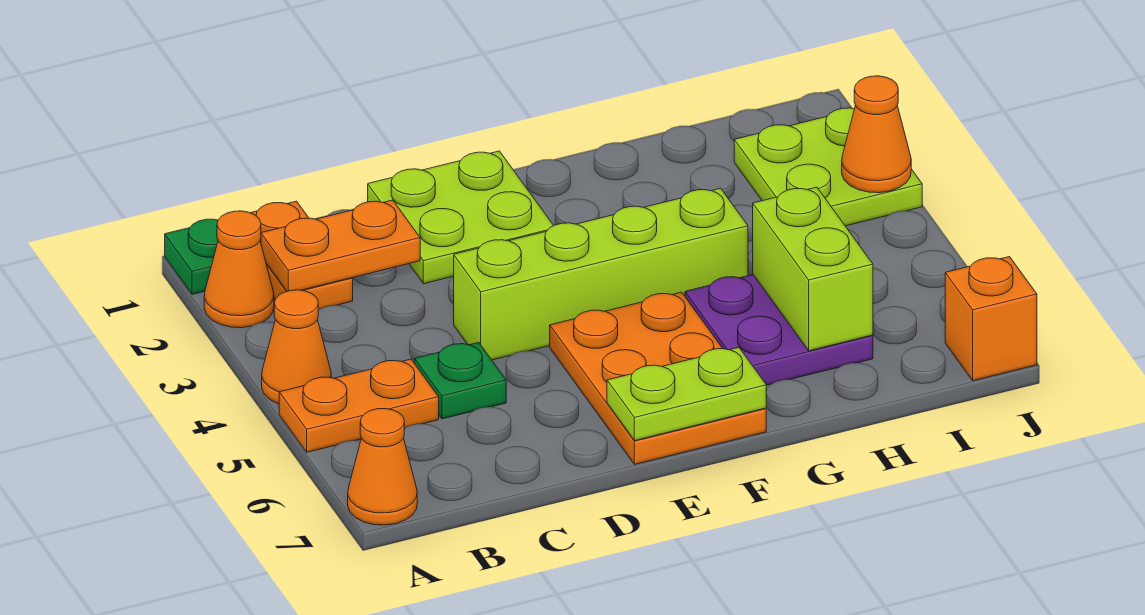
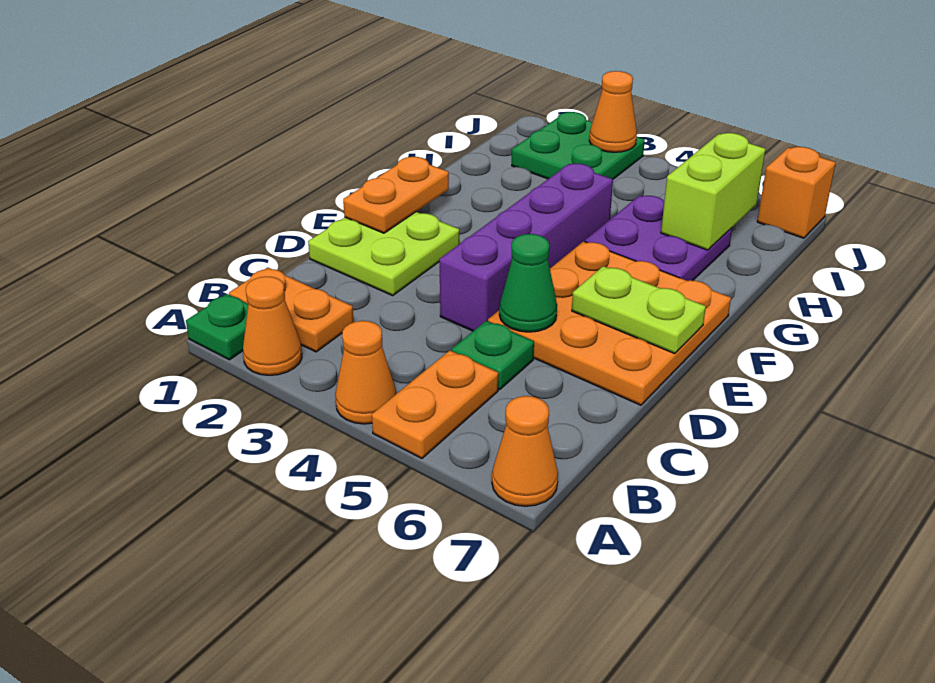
orange plate B2:C2 level 2 -> orange plate E1:F1 level 2
lime brick D4:G4 level 1 -> purple brick D4:G4 level 1
none -> green cone D5 level 2
orange plate E5:F7 level 1 -> orange plate D5:F7 level 1
lime plate E7:F7 level 2 -> lime plate E6:E7 level 2
lime brick H5:H6 level 2 -> lime brick H6:I6 level 2
lime plate I2:J3 level 1 -> green plate I2:J3 level 1

